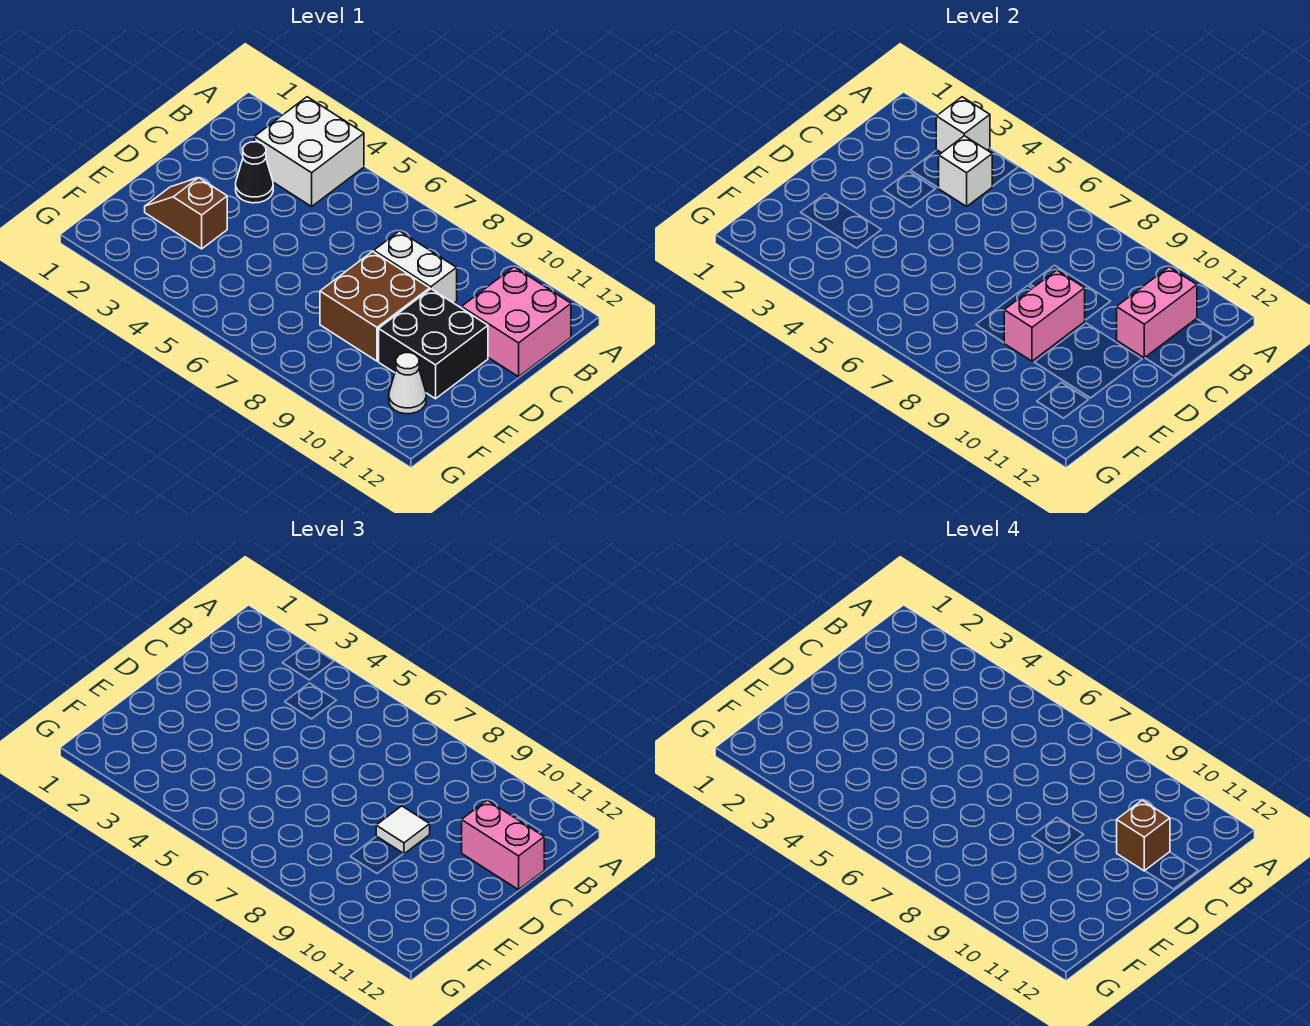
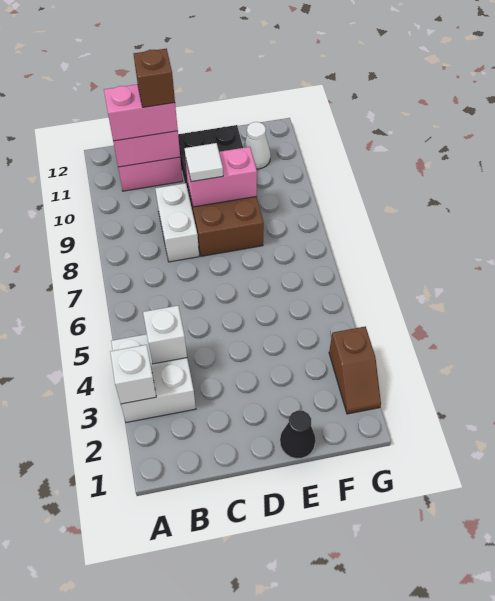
black cone C3 level 1 -> black cone E1 level 1
pink brick C11:C12 level 3 -> pink brick B11:C11 level 3
brown slope E2:E3 level 1 top 3 -> brown slope G2:G3 level 1 top 3

